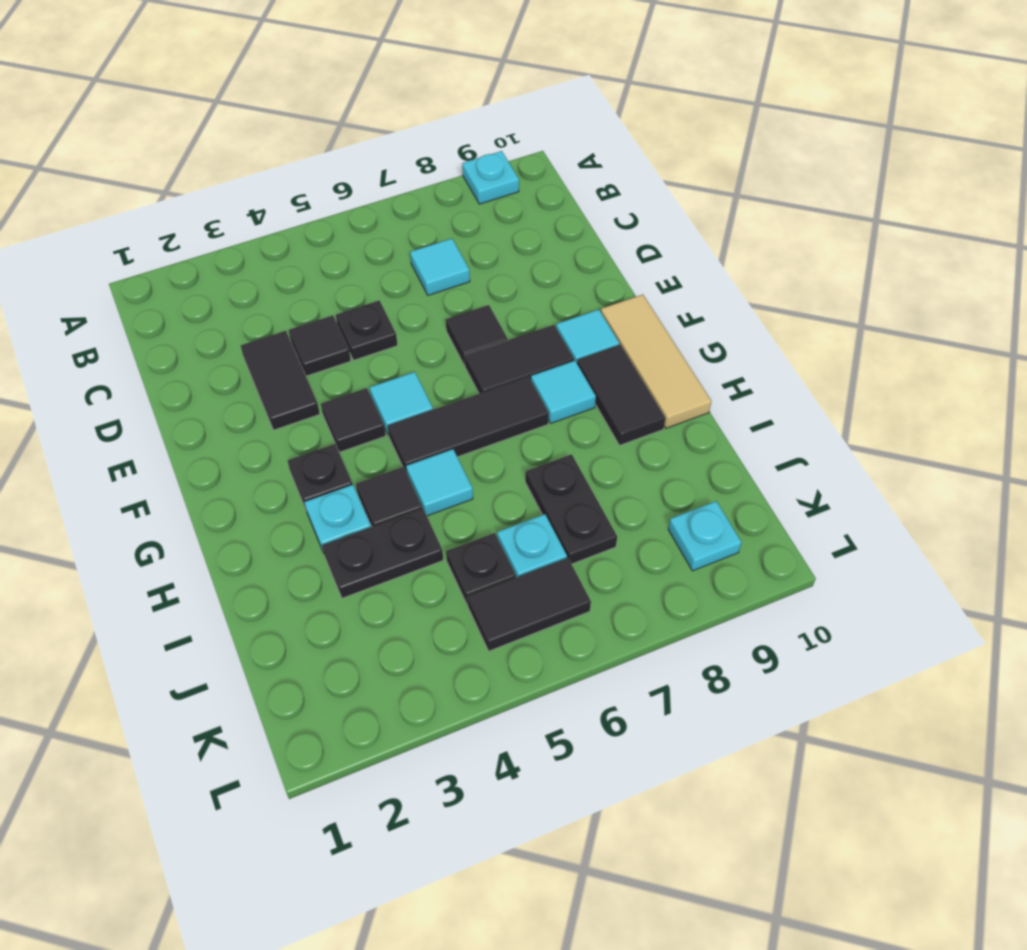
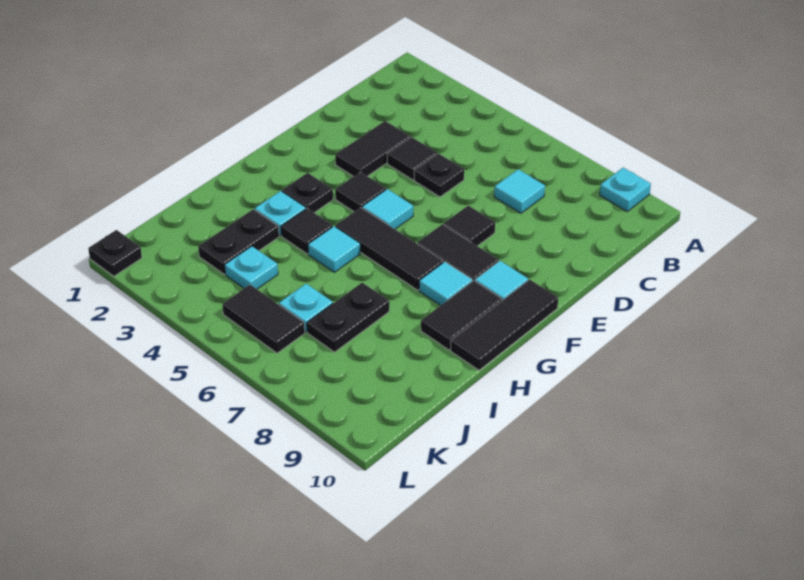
tan tile F10:H10 level 1 -> black tile F10:H10 level 1
black plate I3:I4 level 1 -> black plate I3:J3 level 1
black plate J5 level 1 -> black plate L1 level 1
cyan plate K9 level 1 -> cyan plate J4 level 1

